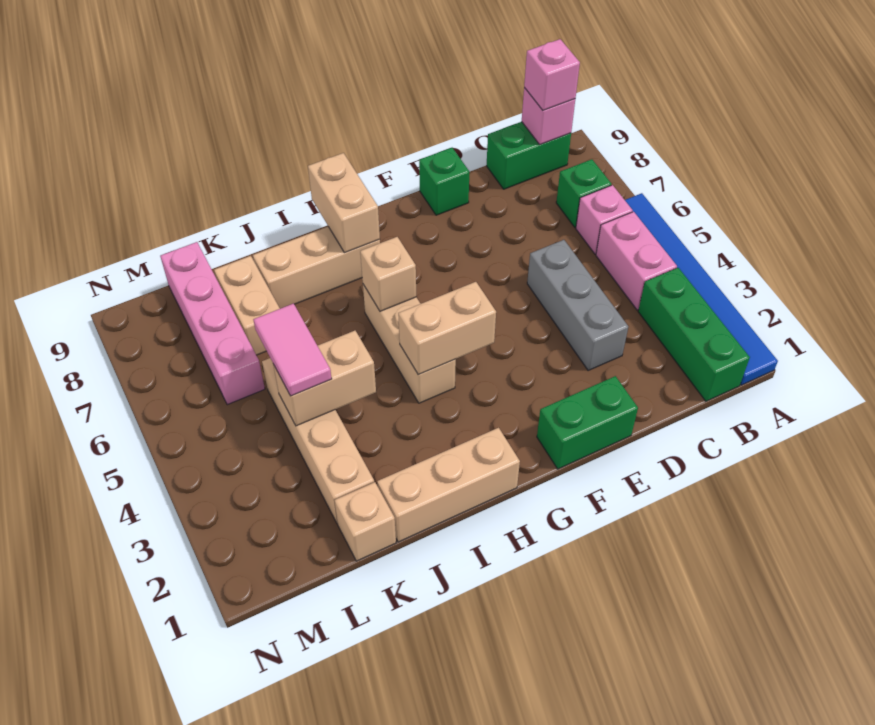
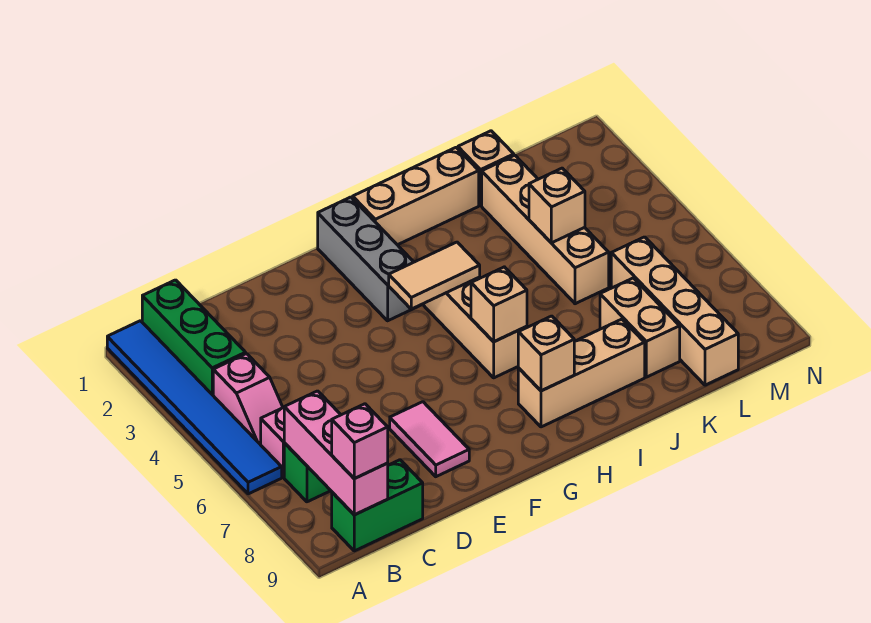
pink brick B4:B5 level 1 -> pink slope B4:B5 level 1 top 4
pink brick B9 level 2 -> pink brick B7:B9 level 2
grey brick D3:D5 level 1 -> grey brick G1:G3 level 1
green brick E1:F1 level 1 -> none
green brick E9 level 1 -> none
tan brick G4:H4 level 2 -> tan tile G4:H4 level 2
tan brick H8:H9 level 2 -> tan brick H8 level 2
tan brick J4:K4 level 2 -> tan brick K4 level 2
pink tile K4:K5 level 3 -> pink tile E7:E8 level 1
pink brick L6:L9 level 1 -> tan brick L6:L9 level 1

